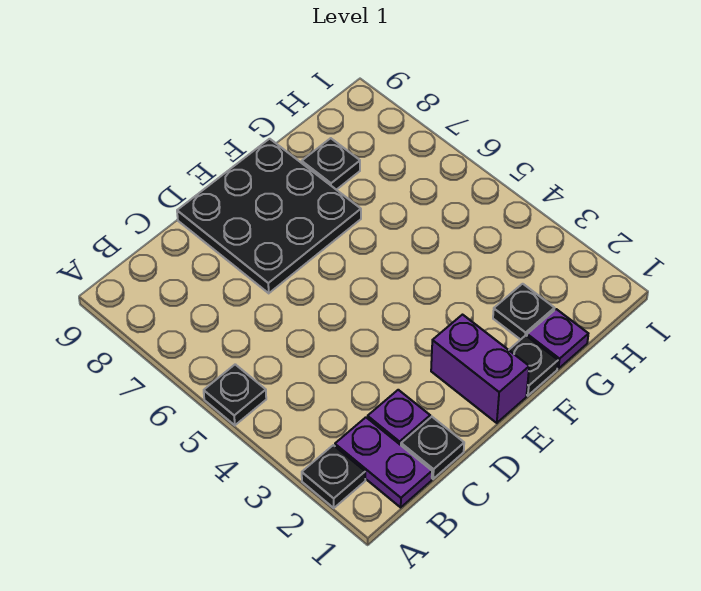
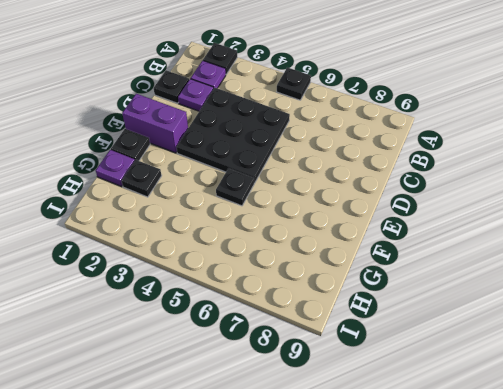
purple plate B1:B2 level 1 -> purple plate B2 level 1
black plate D7:F9 level 1 -> black plate C3:E5 level 1
black plate G8 level 1 -> black plate F5 level 1

